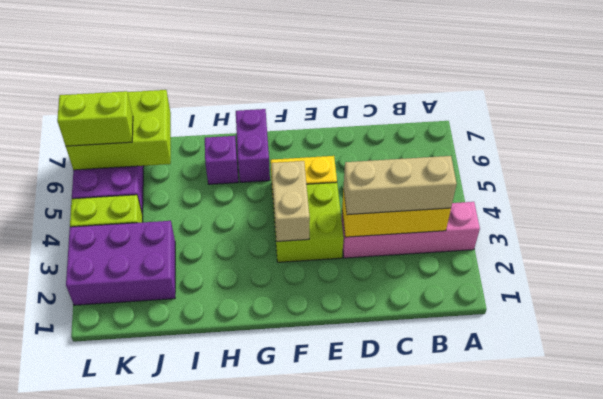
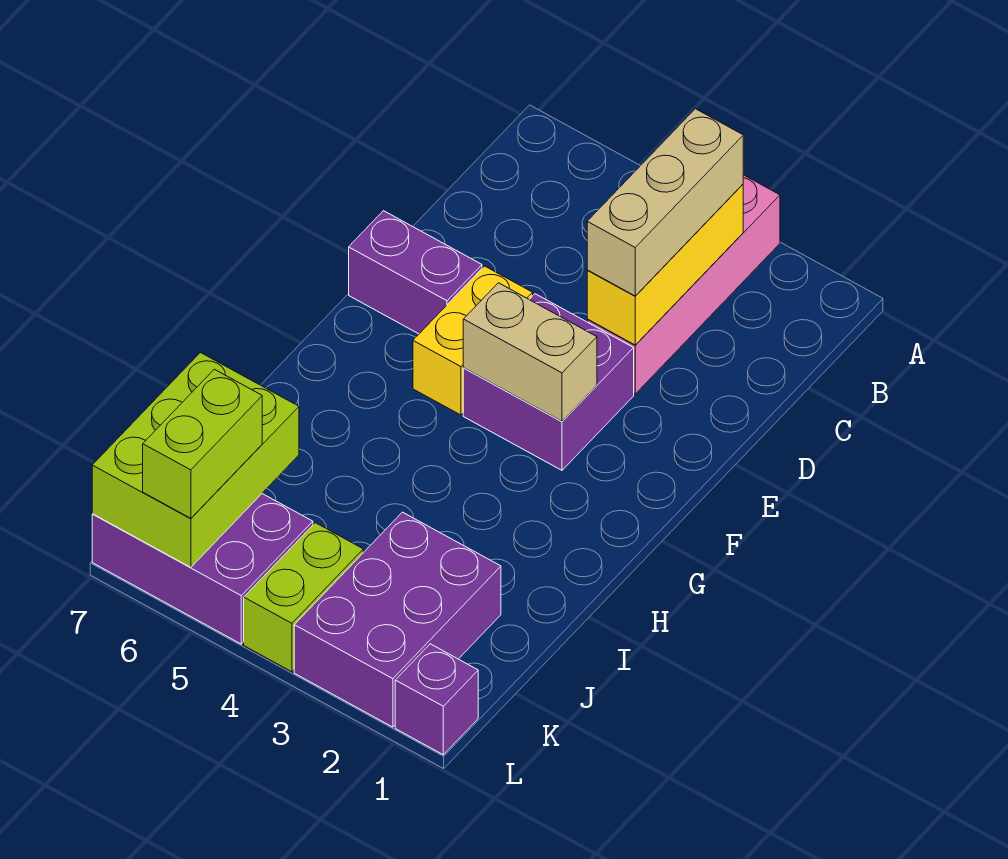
lime brick E3:F4 level 1 -> purple brick E3:F4 level 1
purple brick G6:G7 level 1 -> purple brick E6:E7 level 1
purple brick H6 level 1 -> purple brick L1 level 1

